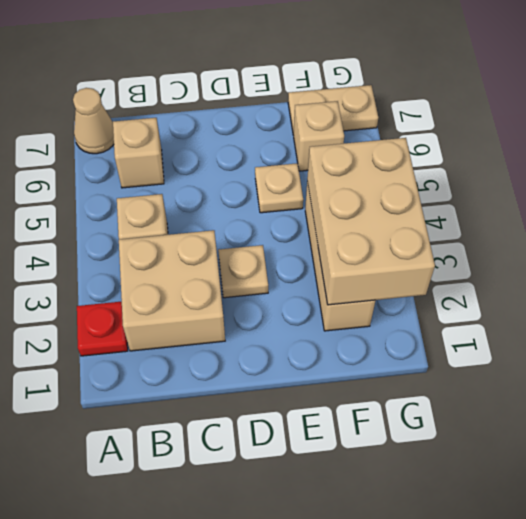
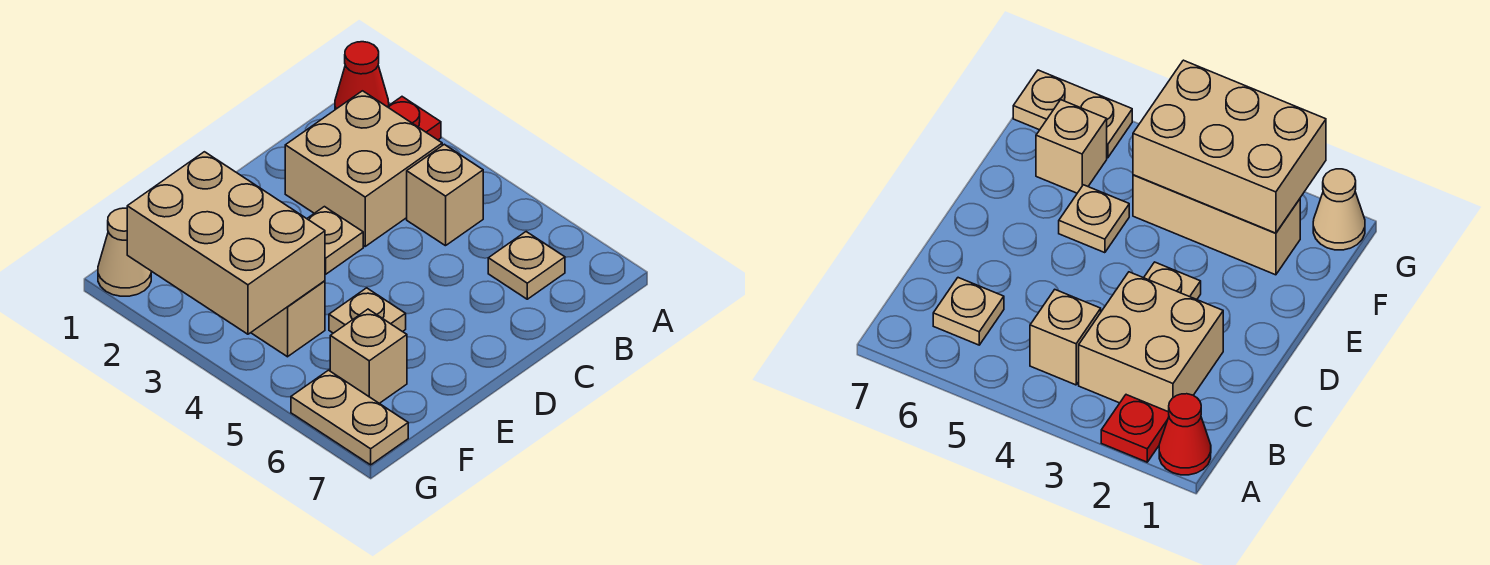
none -> red cone A1 level 1
tan cone A7 level 1 -> tan cone G1 level 1
tan brick B6 level 1 -> tan plate B6 level 1
tan plate F7:G7 level 1 -> tan plate G6:G7 level 1

